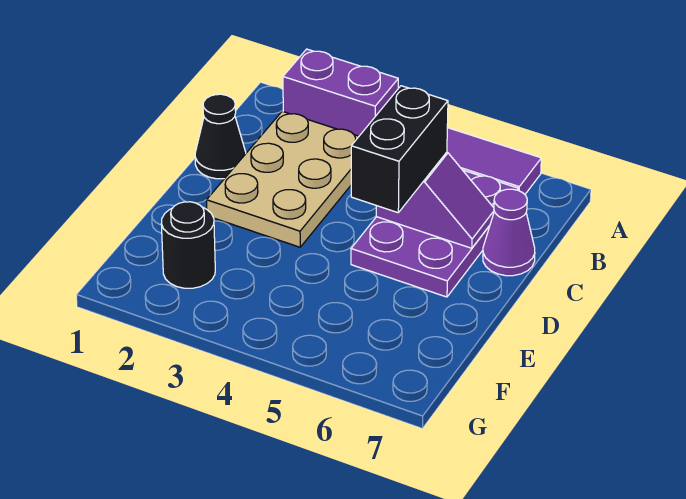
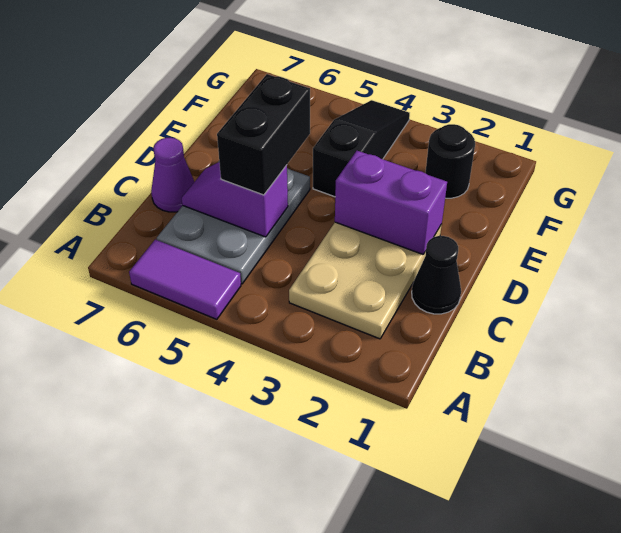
purple brick A2:A3 level 1 -> purple brick D2:D3 level 2
purple plate B5:D6 level 1 -> grey plate B5:D6 level 1
none -> black slope E4:G4 level 1 top E

